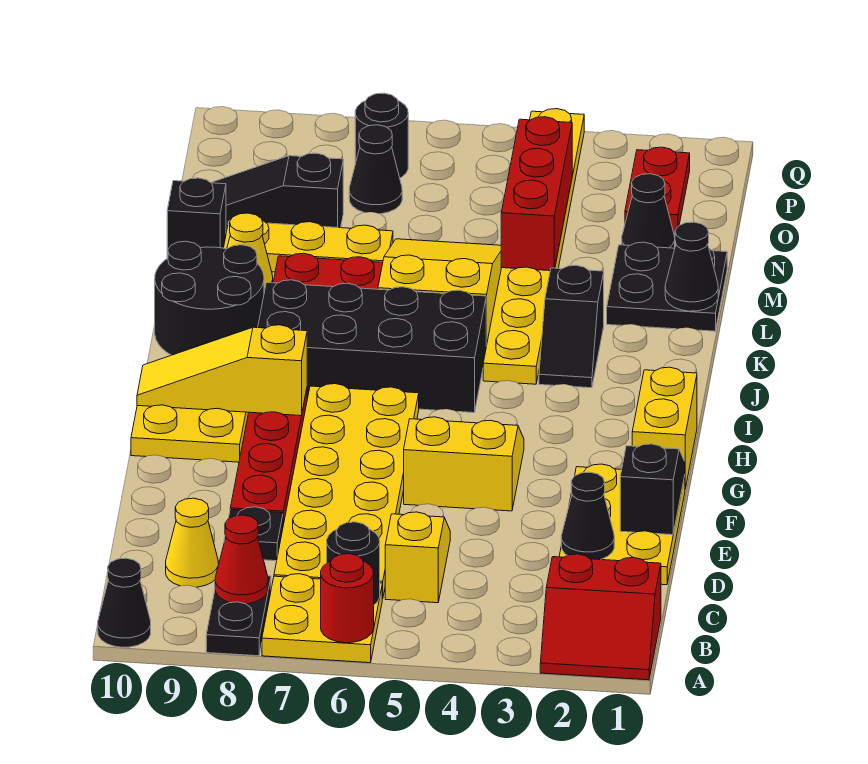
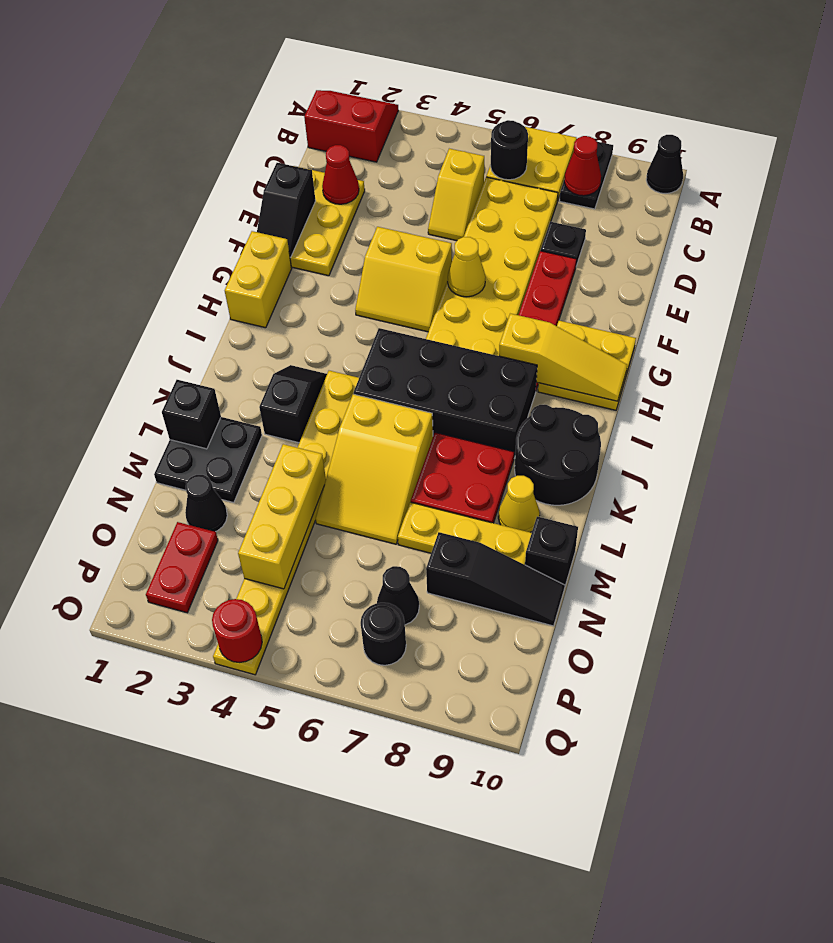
red round brick A6 level 2 -> red round brick Q4 level 2
yellow cone C9 level 1 -> yellow cone F6 level 2
black cone D2 level 2 -> red cone D2 level 2
black cone L1 level 2 -> black brick L1 level 2
red brick M4:O4 level 2 -> yellow brick M4:O4 level 2

